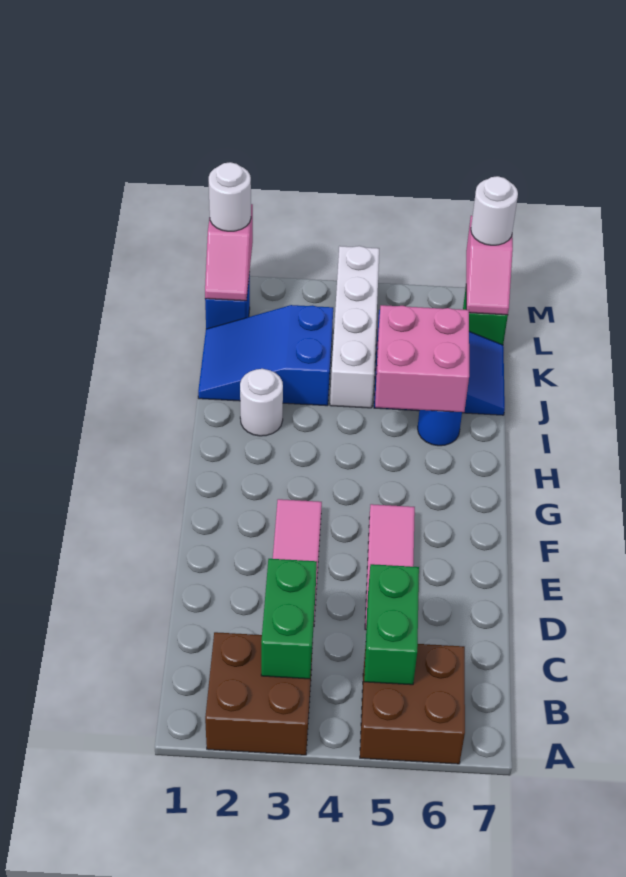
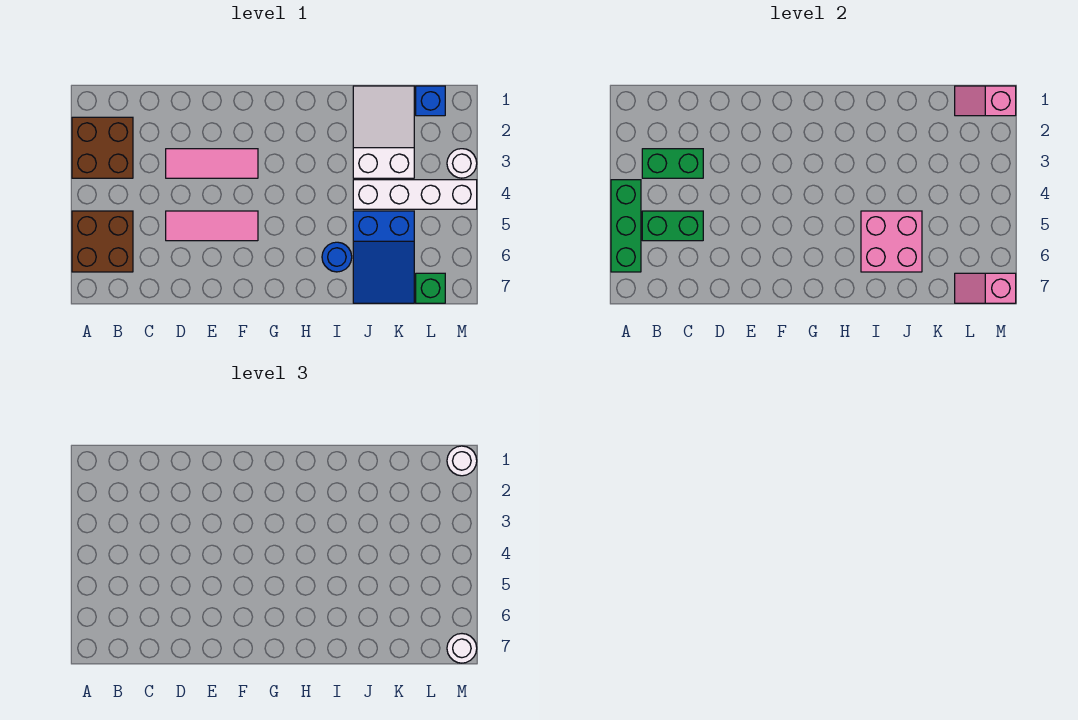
none -> green brick A4:A6 level 2
white round brick I2 level 1 -> white round brick M3 level 1
blue slope J1:K3 level 1 top 3 -> white slope J1:K3 level 1 top 3

